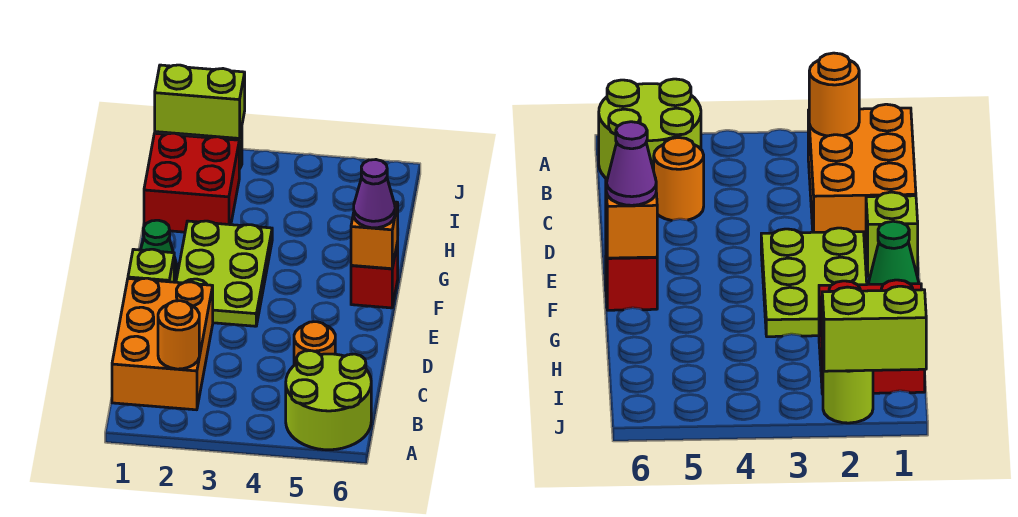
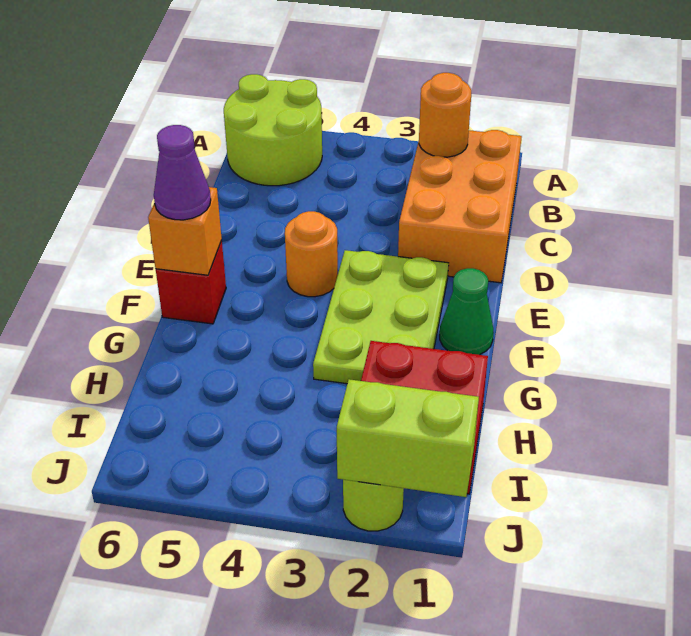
orange round brick C5 level 1 -> orange round brick E4 level 1
lime brick E1 level 1 -> none

